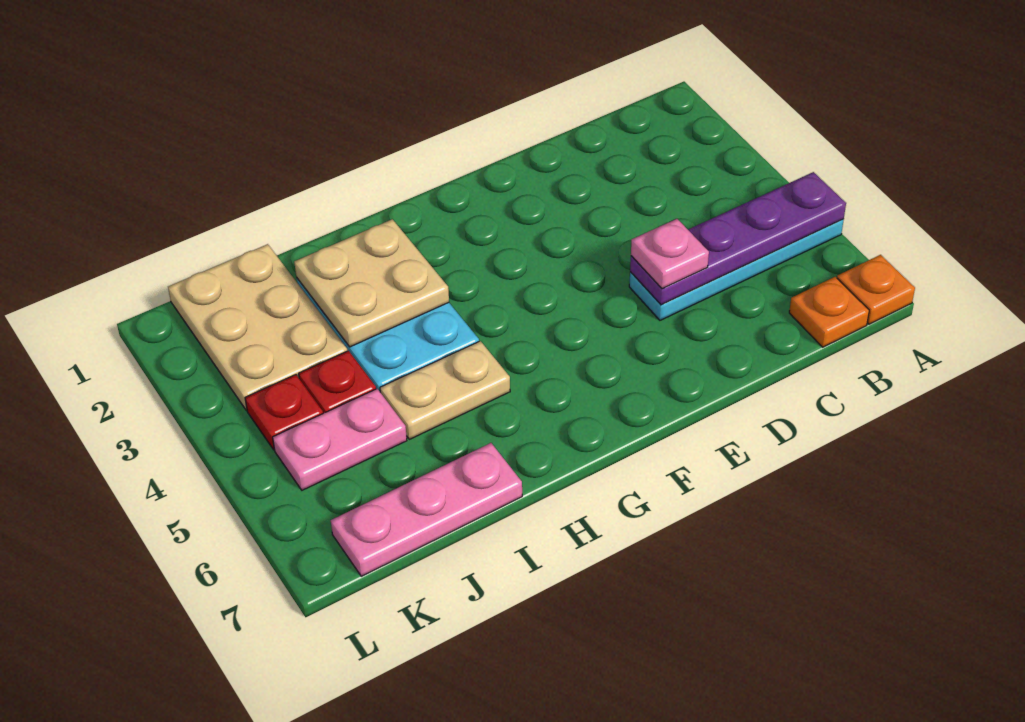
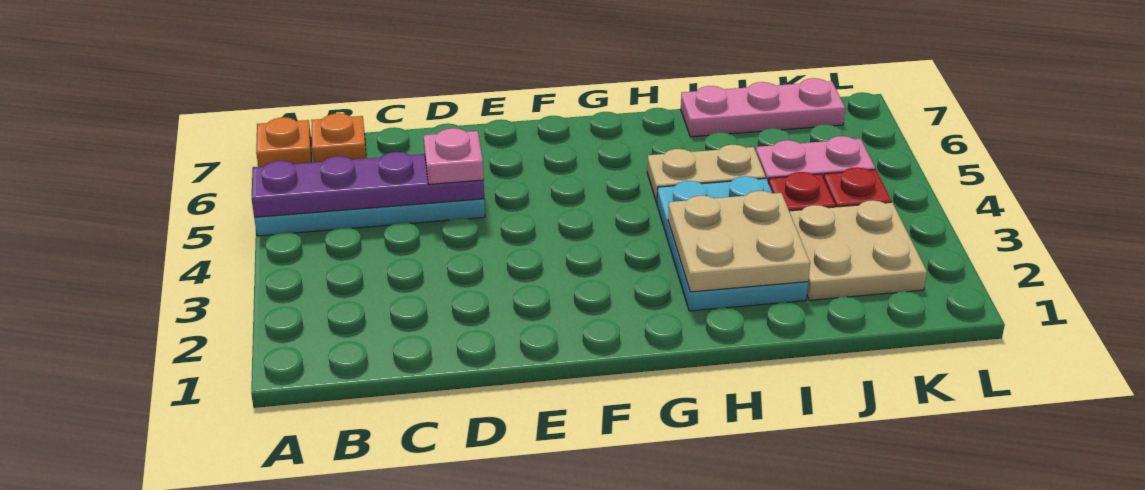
tan plate J1:K3 level 1 -> tan plate J2:K3 level 1

